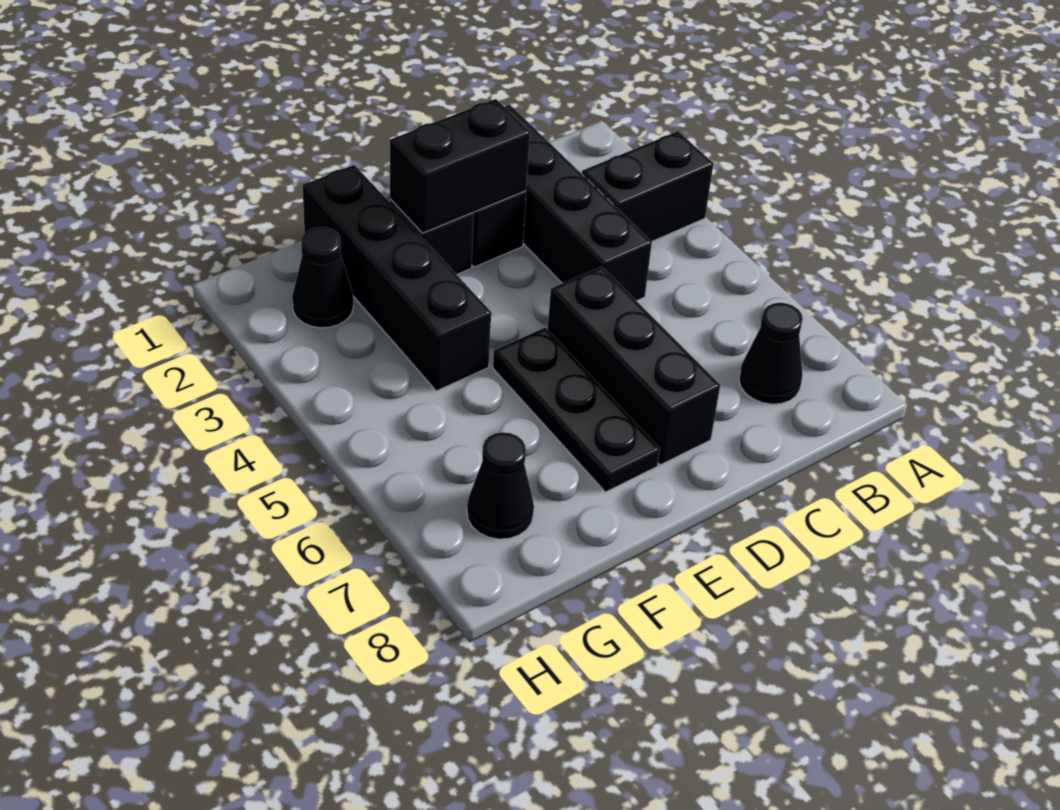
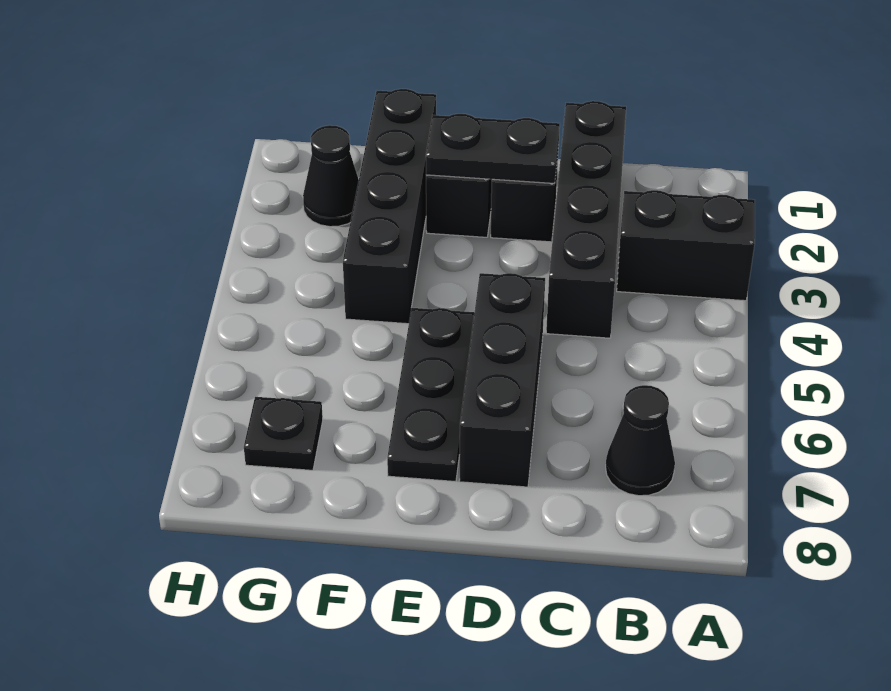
black brick D2:E2 level 2 -> black plate D2:E2 level 2
black cone G7 level 1 -> black plate G7 level 1

